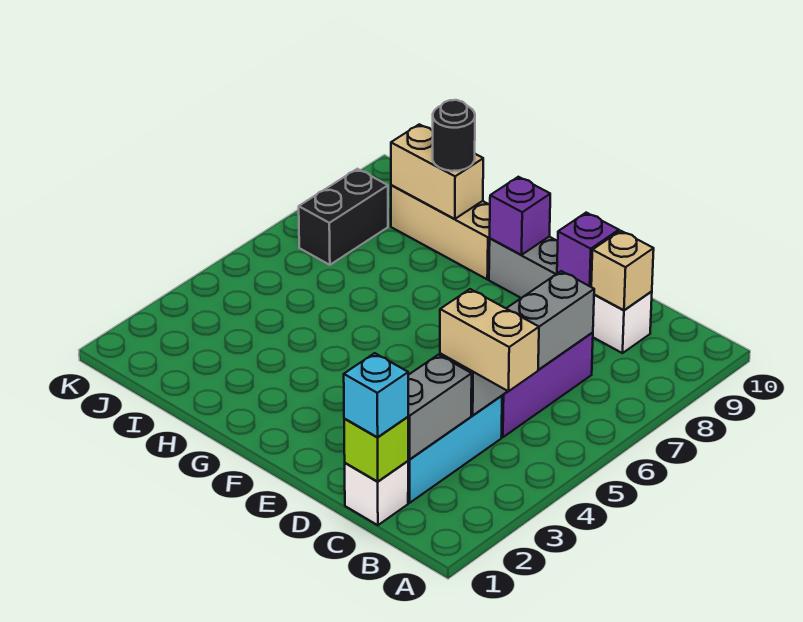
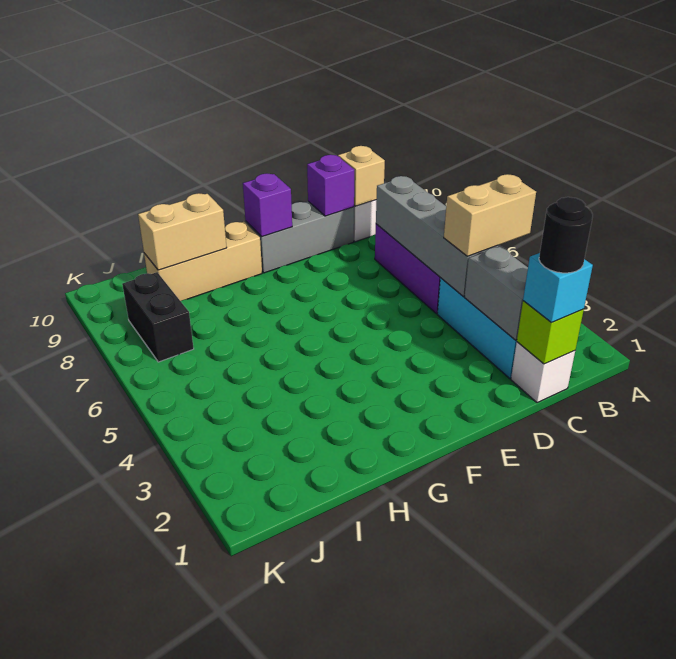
black round brick H9 level 3 -> black round brick C1 level 4

